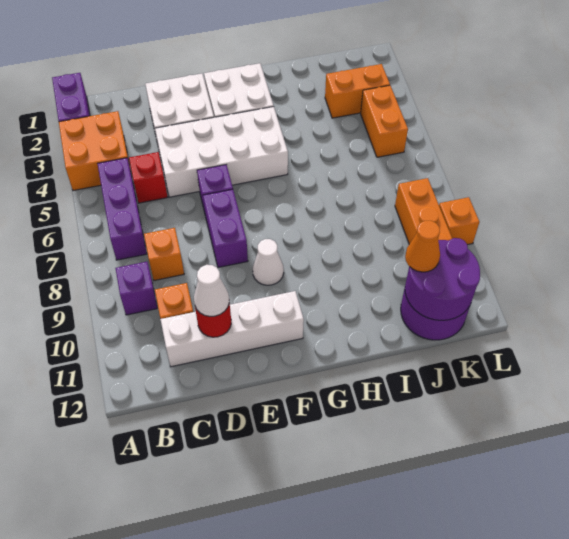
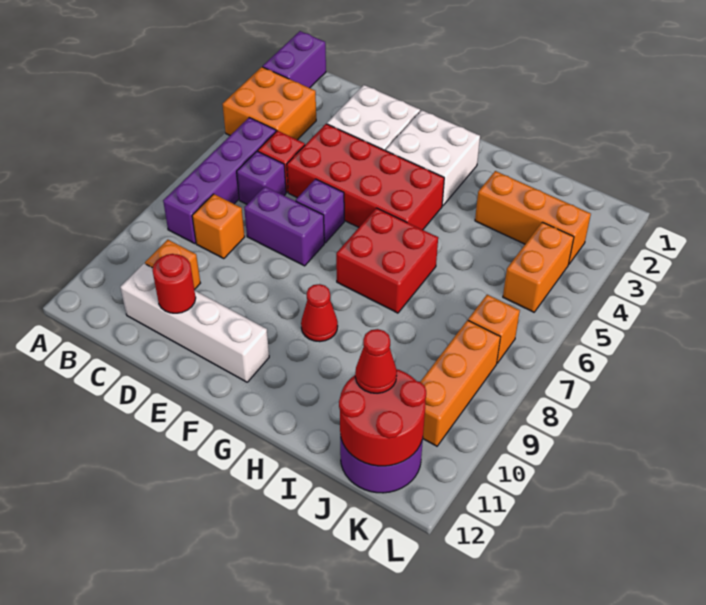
purple brick B5:B7 level 1 -> purple brick B5:B8 level 1
purple brick B9 level 1 -> purple brick C6 level 1
white brick D4:G5 level 1 -> red brick D4:G5 level 1
white cone D11 level 3 -> none
purple brick E7:E8 level 1 -> purple brick D7:E7 level 1
white cone F9 level 1 -> none
none -> red brick G6:H7 level 1
none -> red cone G9 level 1
orange brick J3:K3 level 1 -> orange brick I3:K3 level 1
purple round brick J11:K12 level 2 -> red round brick J11:K12 level 2
orange cone J11 level 3 -> red cone J11 level 3
orange brick L9 level 1 -> orange brick K7 level 1

